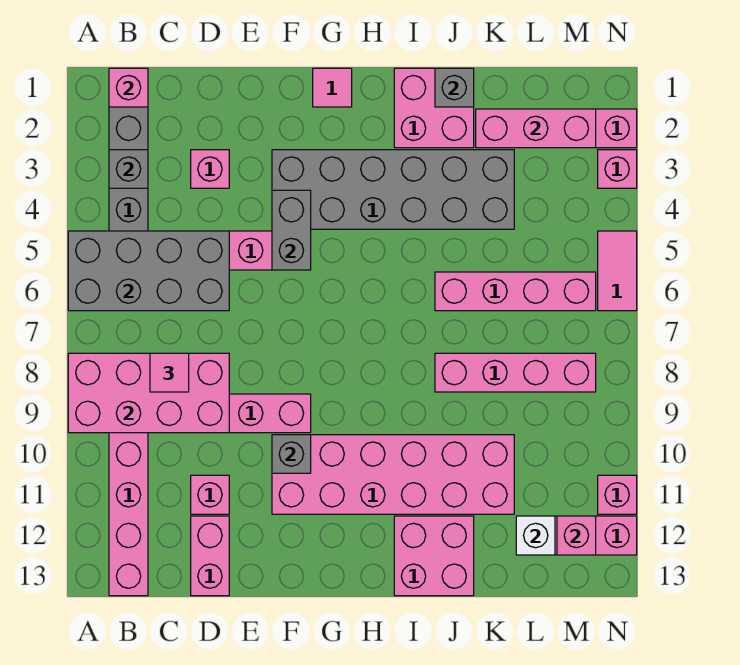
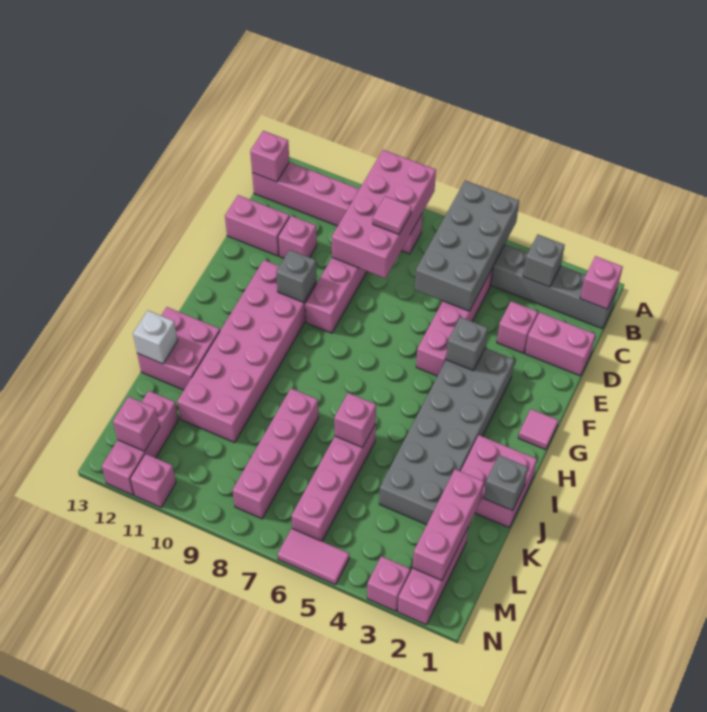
none -> pink brick B13 level 2
none -> pink brick D1:D2 level 1
grey brick F4:F5 level 2 -> grey brick F4 level 2
none -> pink brick J6 level 2
white brick L12 level 2 -> white brick J13 level 2

